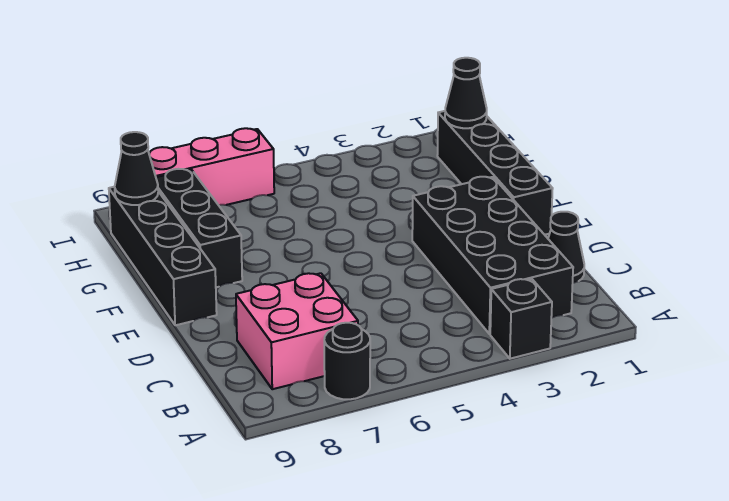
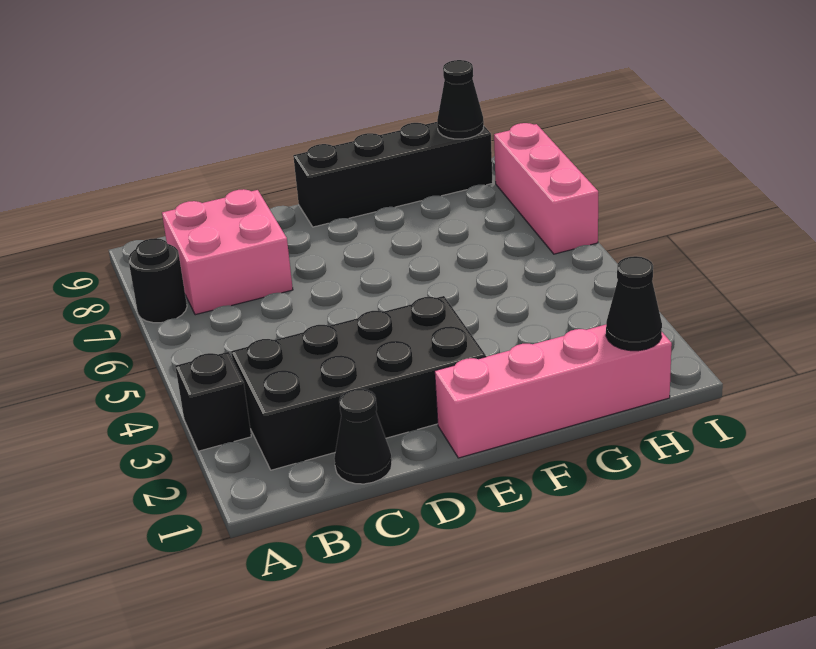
black brick E1:H1 level 1 -> pink brick E1:H1 level 1
black brick F8:H8 level 1 -> none

